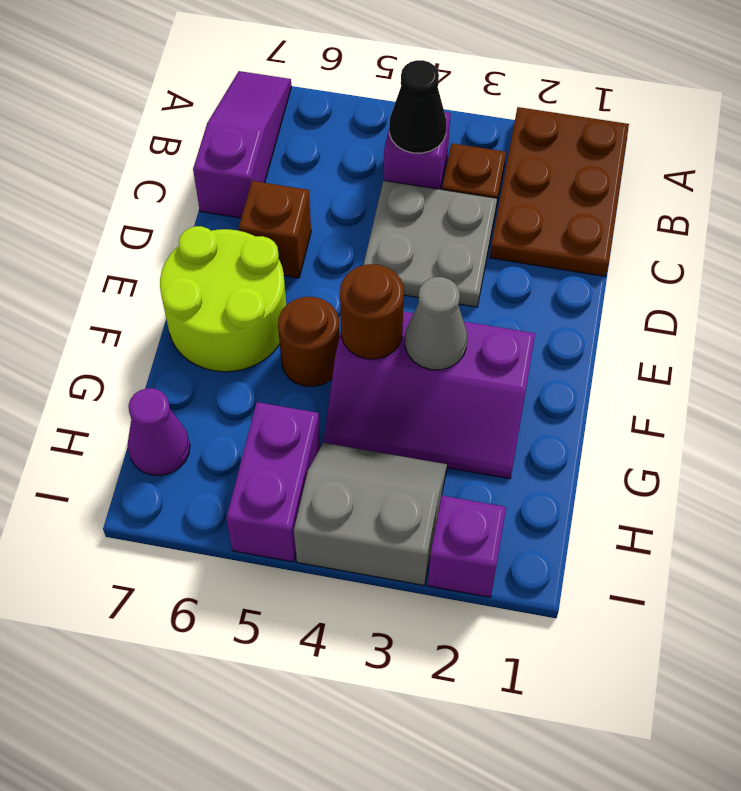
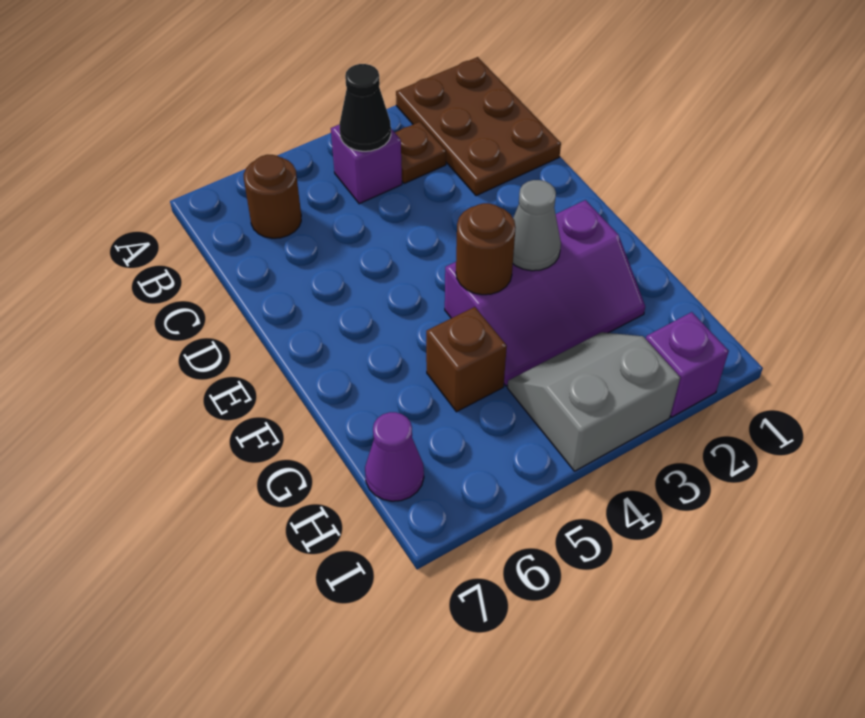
purple slope A7:C7 level 1 top C -> none
grey plate C3:D4 level 1 -> none
brown brick D6 level 1 -> brown brick G5 level 1
lime round brick E6:F7 level 1 -> none
brown round brick F5 level 1 -> brown round brick B6 level 1
purple brick H5:I5 level 1 -> none

